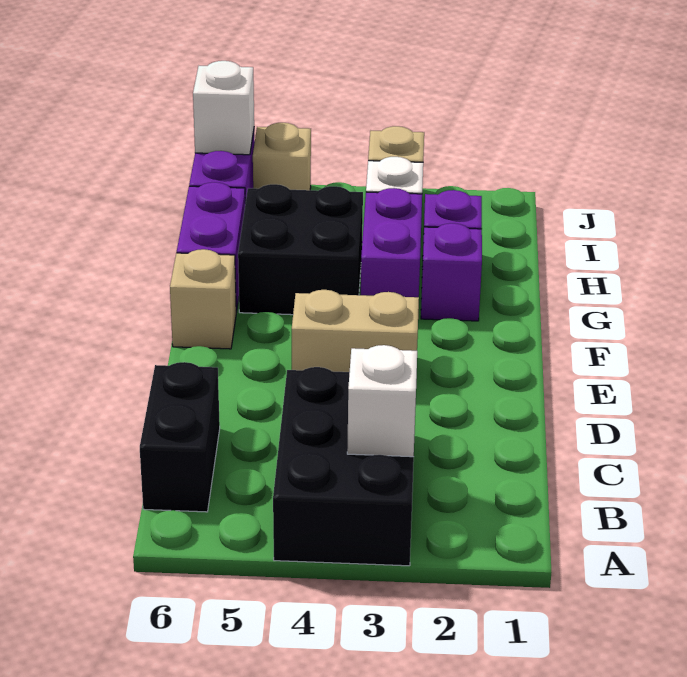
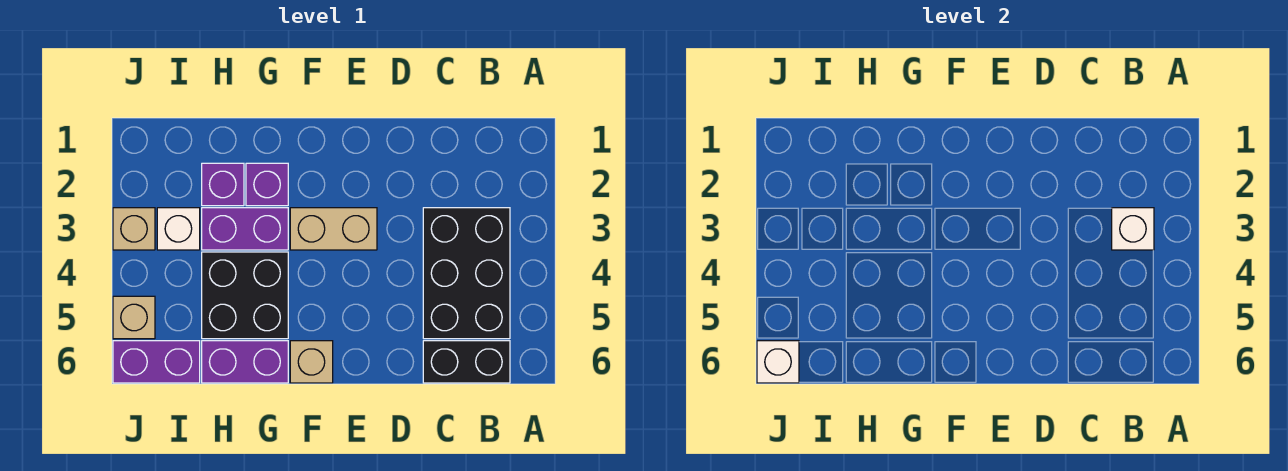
black brick A3:C4 level 1 -> black brick B3:C5 level 1
tan brick E3:E4 level 1 -> tan brick E3:F3 level 1

